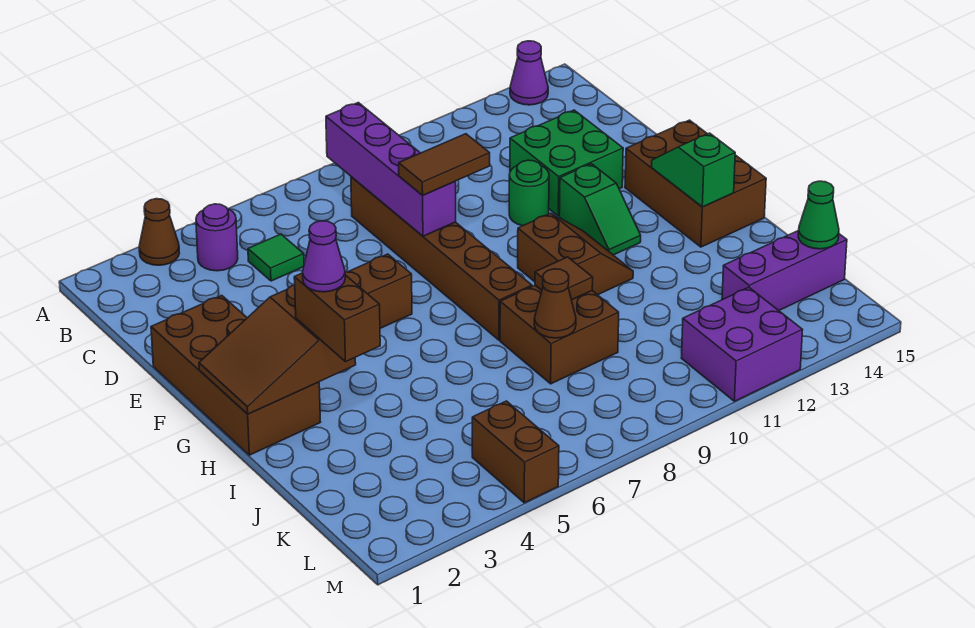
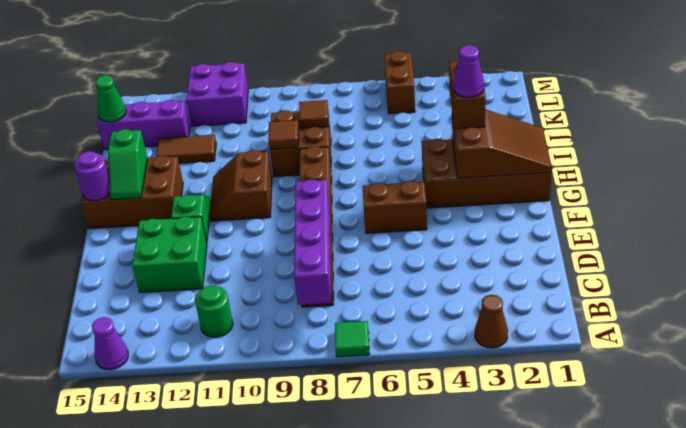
purple round brick B4 level 1 -> purple round brick G15 level 2
green tile C5 level 1 -> green tile A7 level 1
brown brick E1:H2 level 1 -> brown brick G1:H4 level 1
brown tile E8:E9 level 3 -> brown tile J12:J13 level 1
green round brick E11 level 1 -> green round brick B11 level 1
brown brick F14:H15 level 1 -> brown brick G13:H15 level 1
brown cone J8 level 2 -> brown tile J8 level 2

